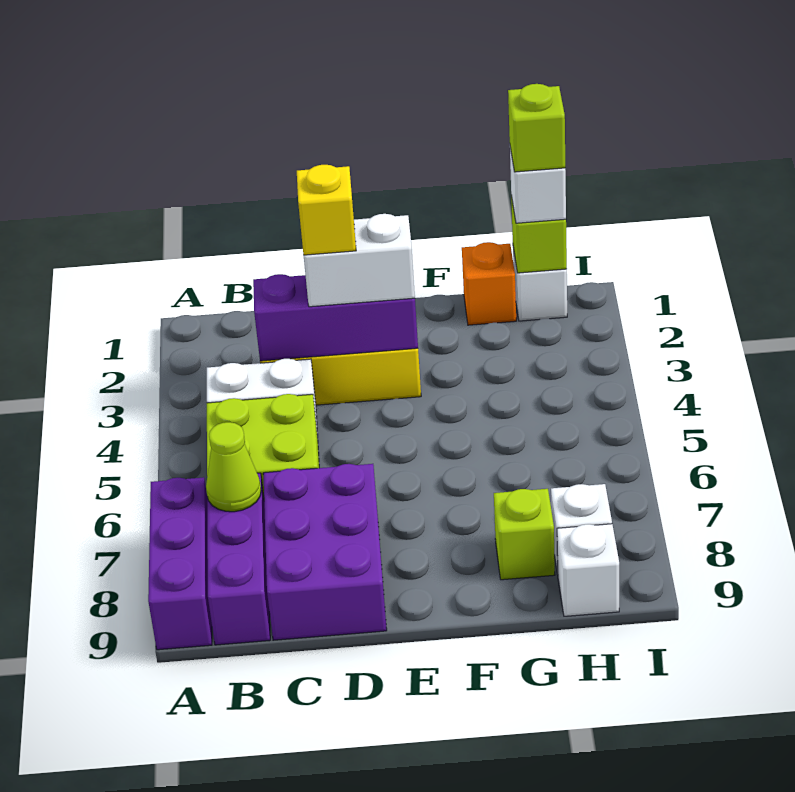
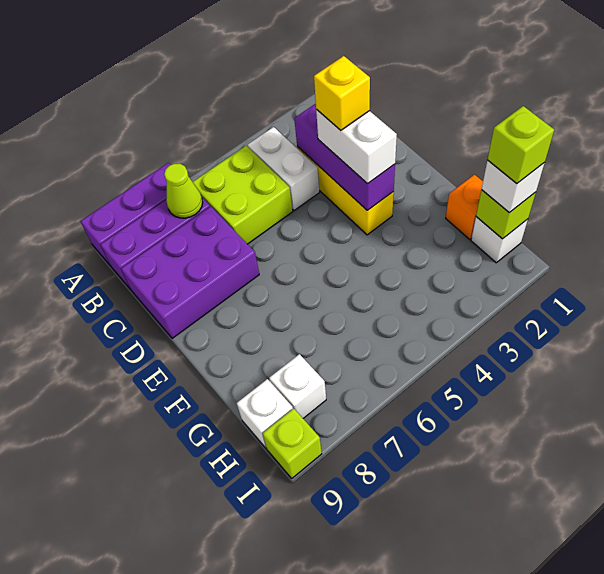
lime brick G8 level 1 -> lime brick I9 level 1

